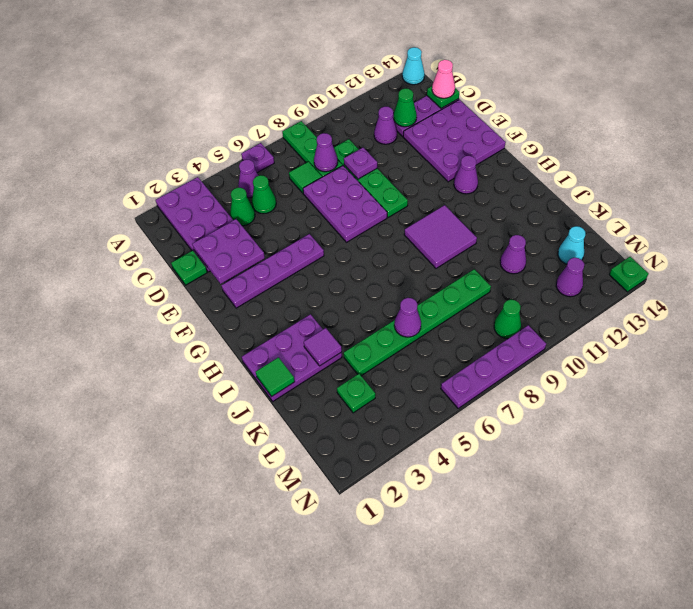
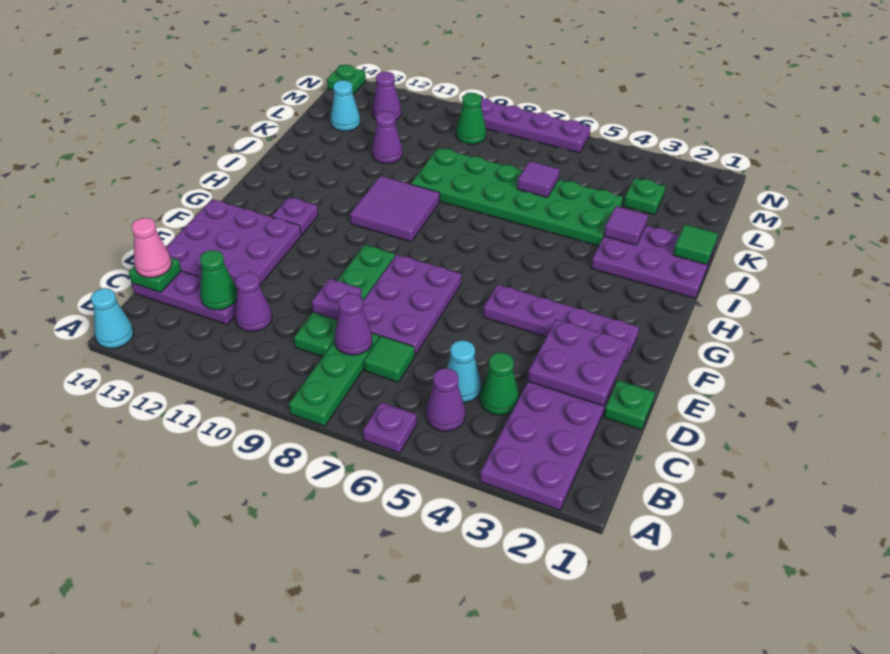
green cone C5 level 1 -> cyan cone C5 level 1
purple cone G12 level 1 -> purple plate G12 level 1
green plate K4:K9 level 1 -> green plate J4:K9 level 1
purple cone K6 level 2 -> purple tile K6 level 2

